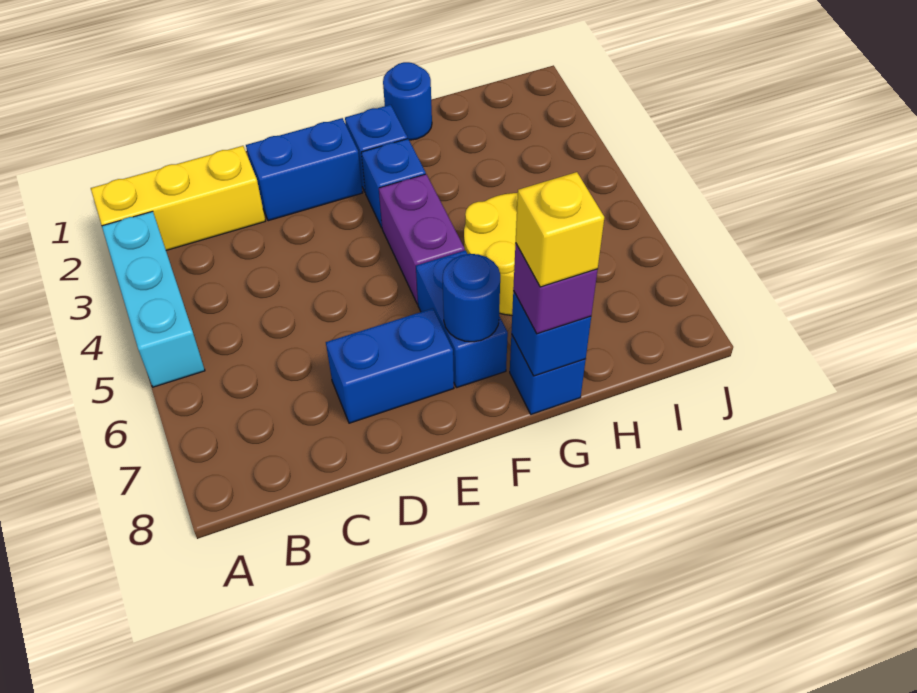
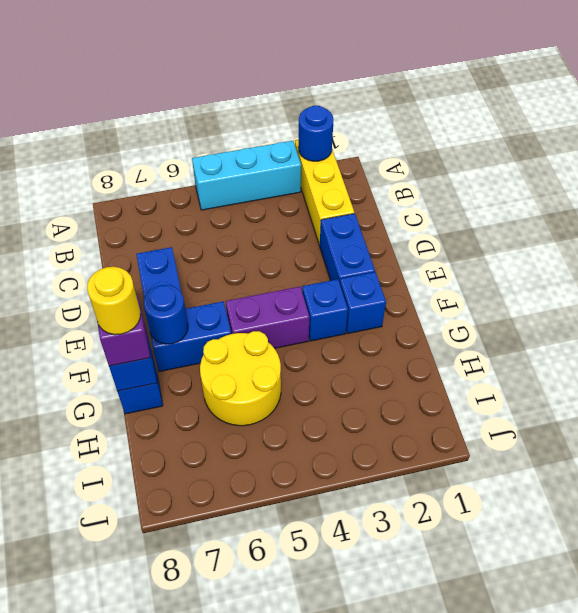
blue round brick G1 level 1 -> blue round brick A2 level 2
yellow brick G8 level 4 -> yellow round brick G8 level 4

